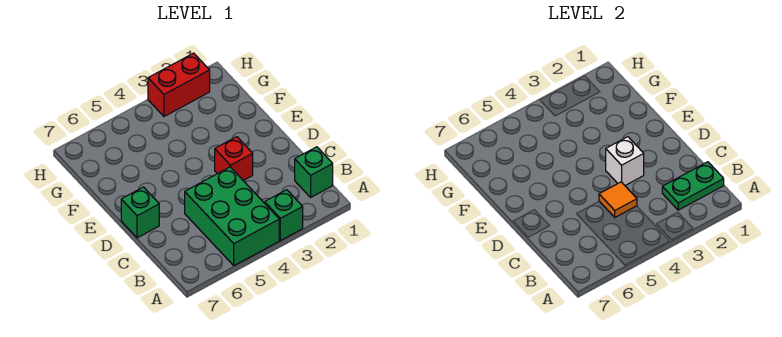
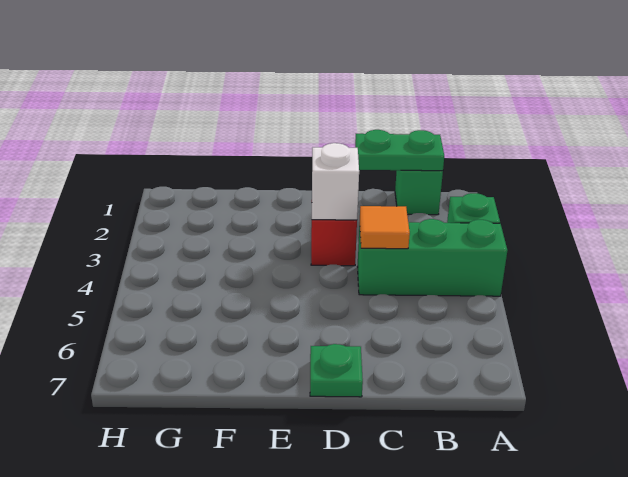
green brick A4:C5 level 1 -> green brick A4:C4 level 1
green plate B1:B2 level 2 -> green plate B1:C1 level 2
green brick D7 level 1 -> green plate D7 level 1
red brick H2:H3 level 1 -> none

